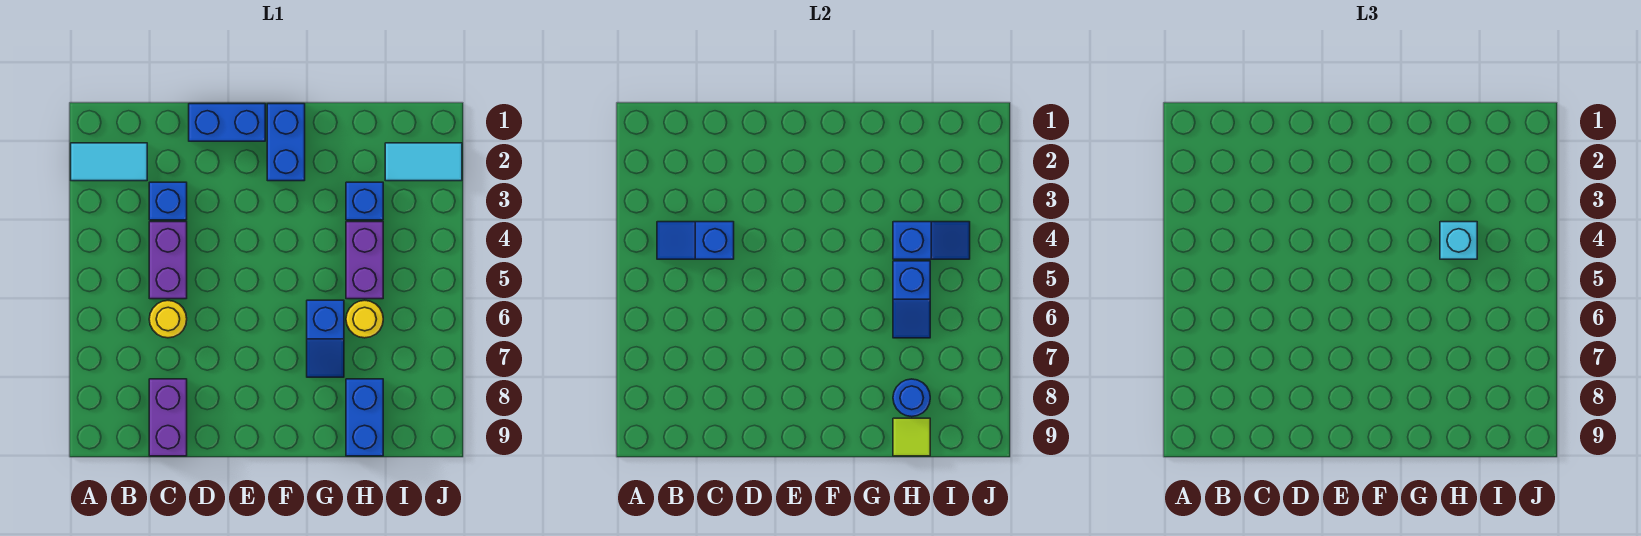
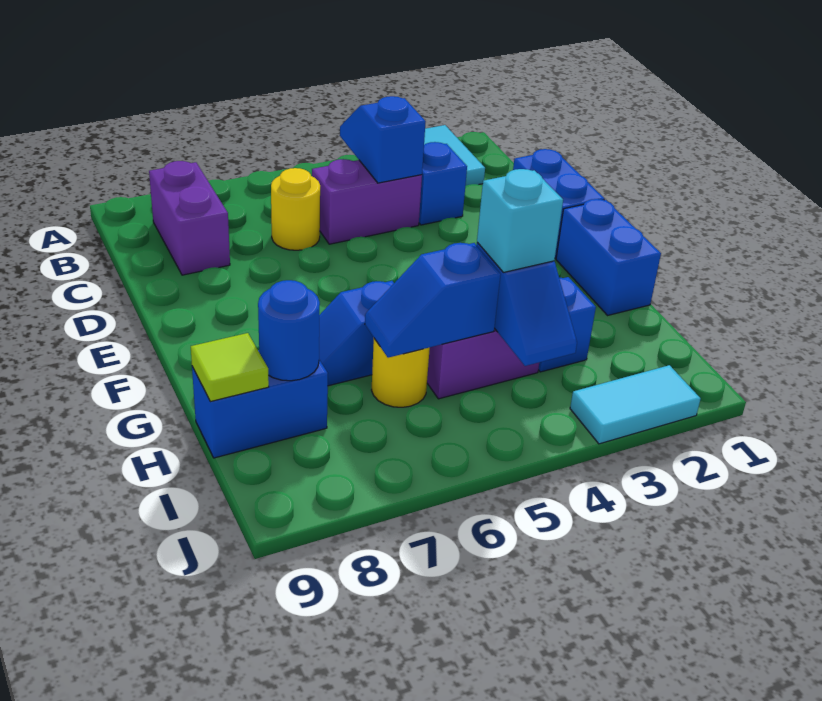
purple brick C8:C9 level 1 -> purple brick B8:C8 level 1
blue brick F1:F2 level 1 -> blue brick F1:G1 level 1
cyan tile I2:J2 level 1 -> cyan tile J2:J3 level 1

